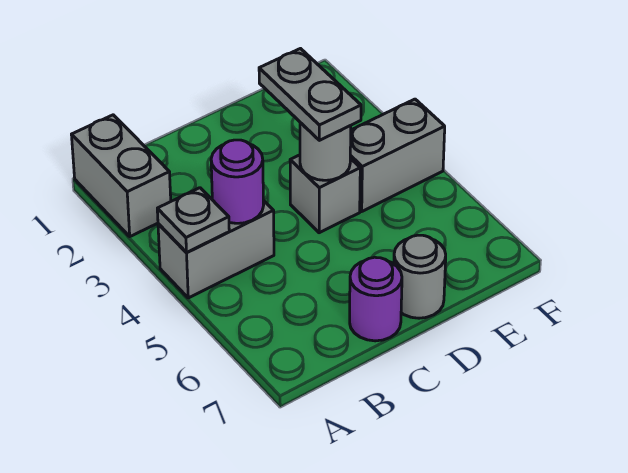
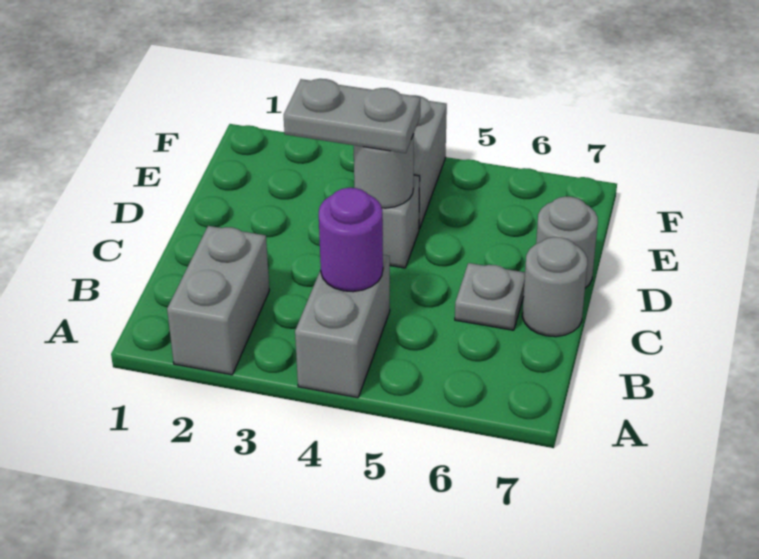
grey brick A1:A2 level 1 -> grey brick A2:B2 level 1
grey plate A4 level 2 -> grey plate C6 level 1
purple round brick C7 level 1 -> grey round brick C7 level 1

